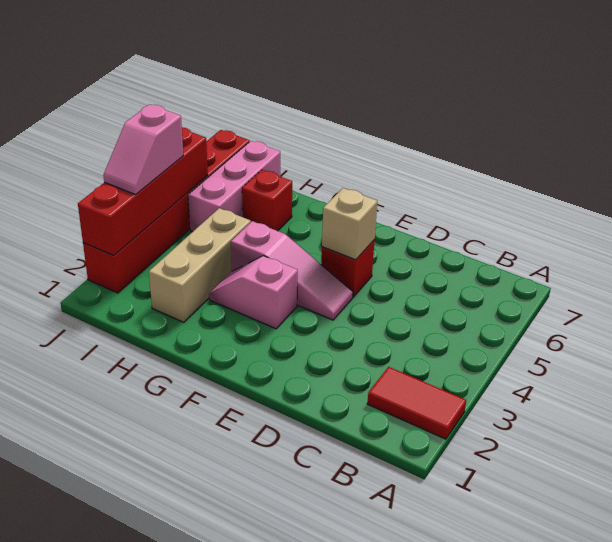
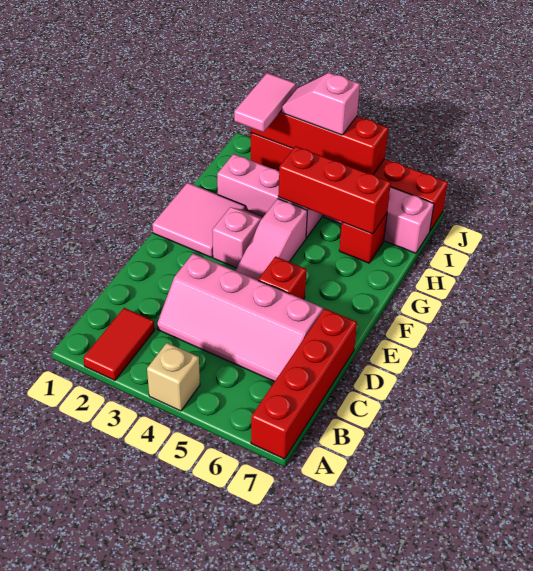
none -> red brick A7:D7 level 1
none -> pink slope C3:D6 level 1 top D
tan brick E5 level 2 -> tan brick A4 level 1
none -> pink tile F1:G2 level 1
tan brick H2:H4 level 1 -> pink brick H2:H4 level 1
none -> red brick H4:H6 level 2
none -> pink tile I2:J2 level 3

